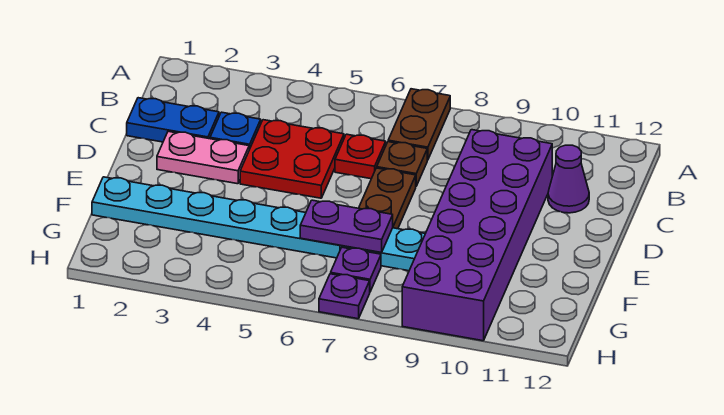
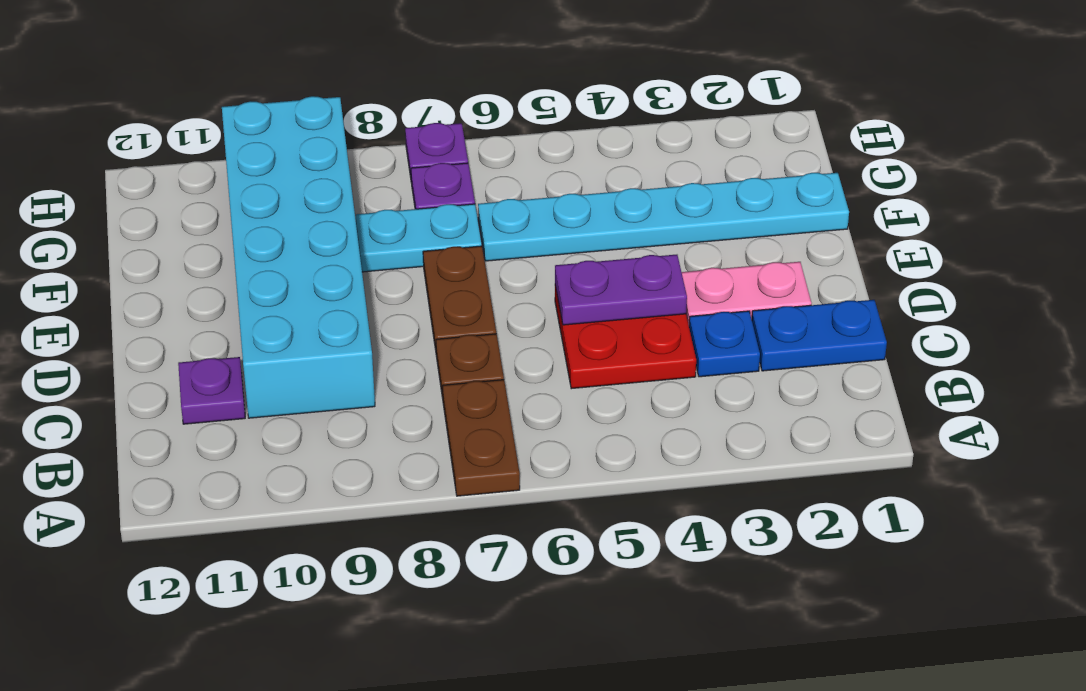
red plate C6 level 1 -> none
purple brick C9:H10 level 1 -> cyan brick C9:H10 level 1
purple cone C11 level 1 -> purple plate C11 level 1
purple plate F6:F7 level 2 -> purple plate D4:D5 level 2

